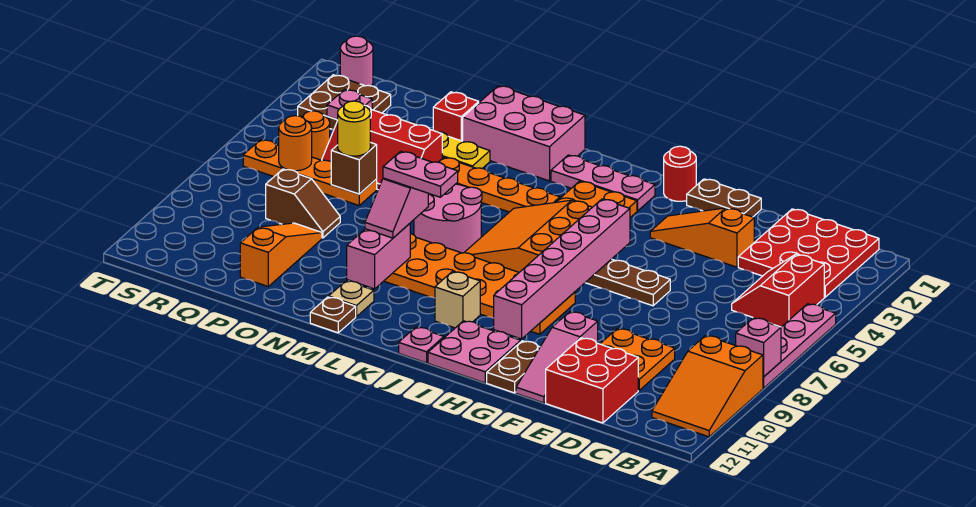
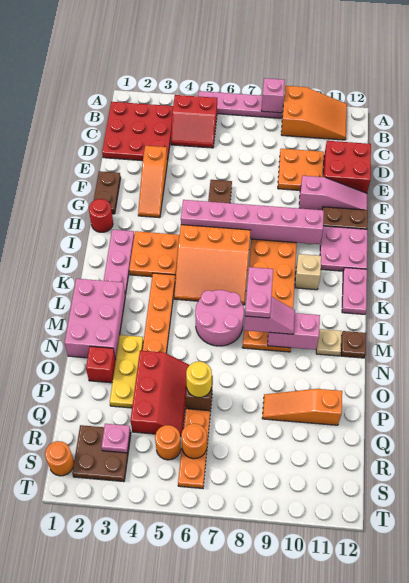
pink plate J12 level 1 -> pink plate J12:K12 level 1
brown slope P8:Q8 level 1 top Q -> none
pink round brick S1 level 1 -> orange round brick S1 level 1

